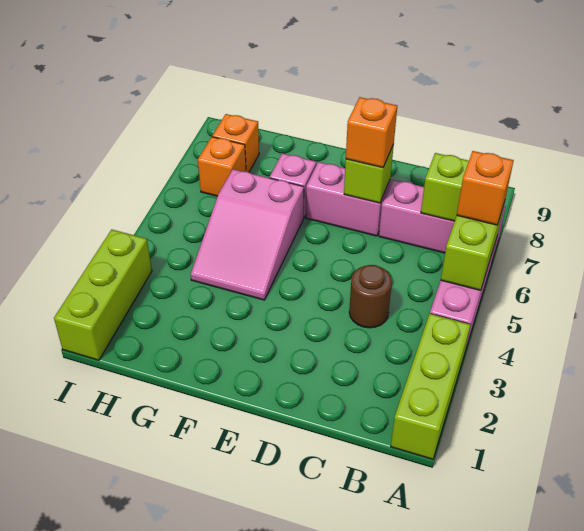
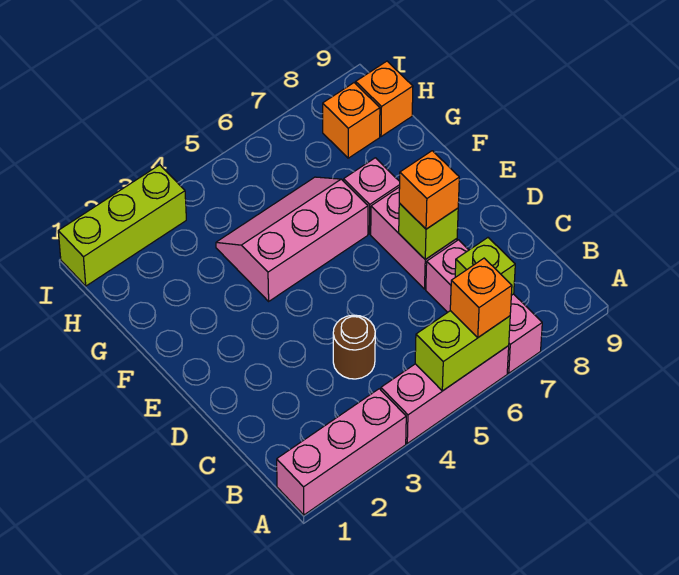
lime brick A1:A3 level 1 -> pink brick A1:A3 level 1
pink slope F4:G6 level 1 top 6 -> pink slope F4:G6 level 1 top F
orange brick H7 level 1 -> orange brick H9 level 1

